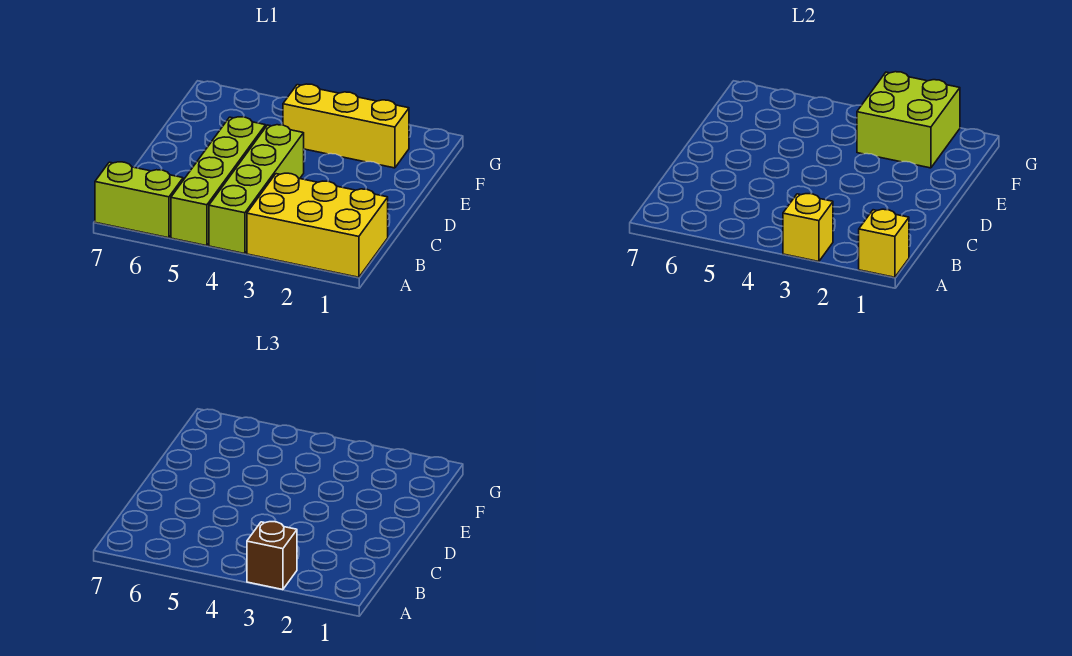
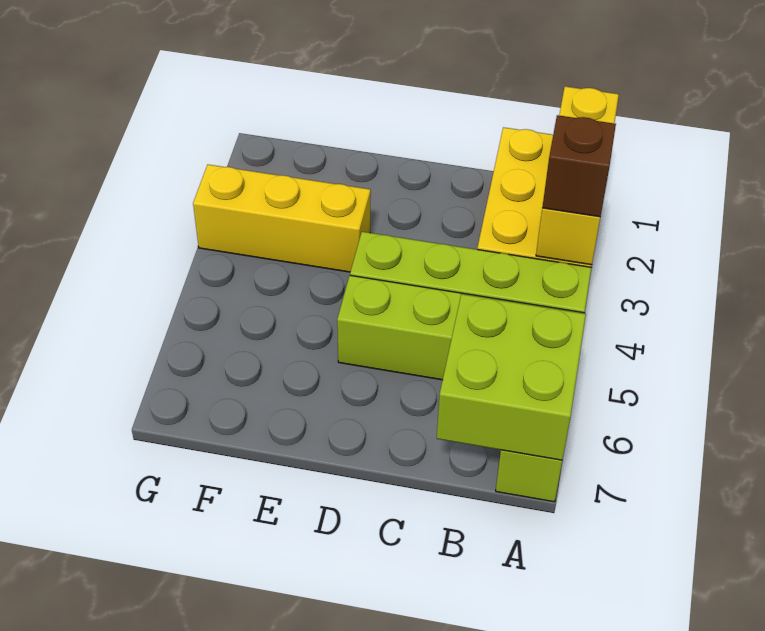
yellow brick F2:F4 level 1 -> yellow brick E3:G3 level 1
lime brick F2:G3 level 2 -> lime brick A6:B7 level 2

